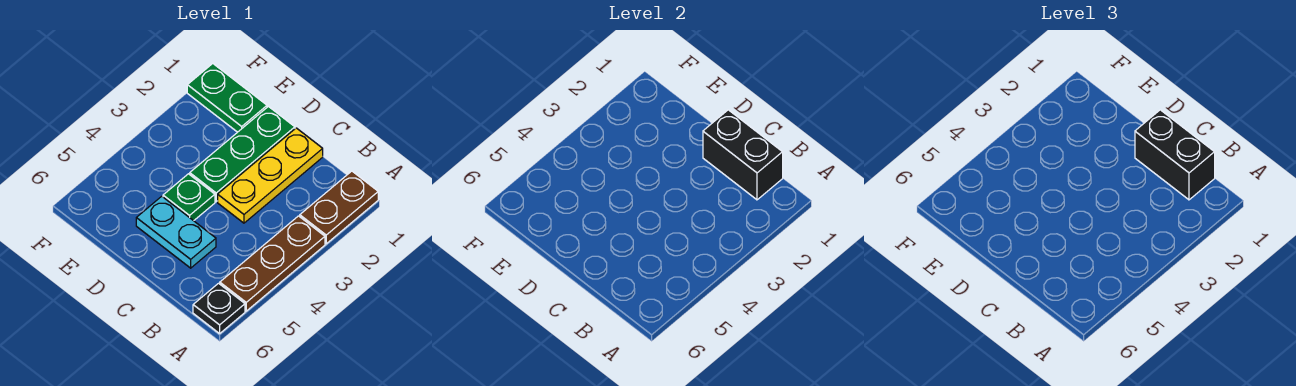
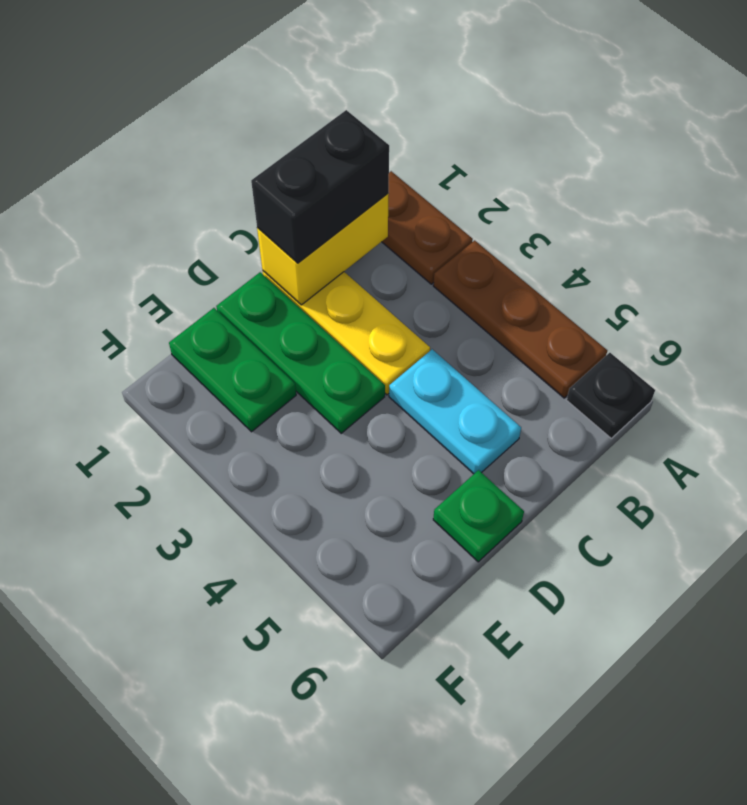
black brick B1:C1 level 2 -> yellow brick B1:C1 level 2
cyan plate C5:D5 level 1 -> cyan plate C4:C5 level 1
green plate D4 level 1 -> green plate D6 level 1
green plate E1:F1 level 1 -> green plate E1:E2 level 1

